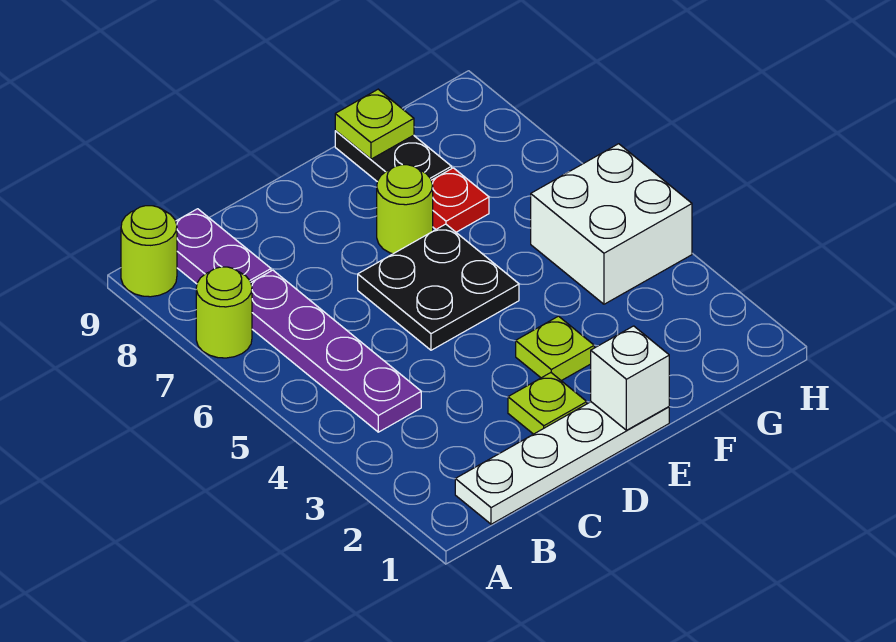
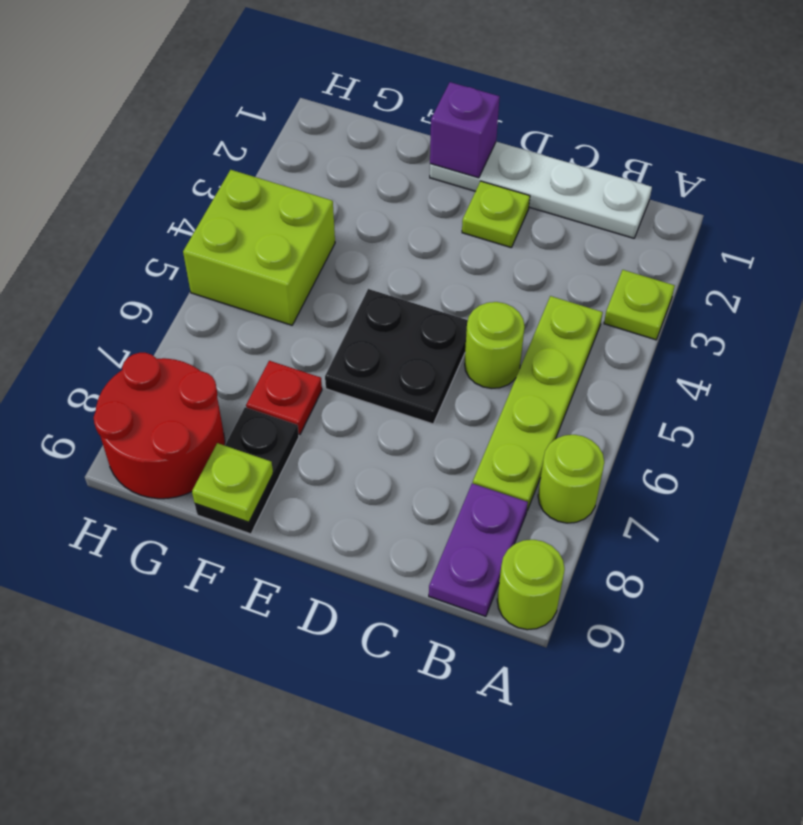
purple plate B4:B7 level 1 -> lime plate B4:B7 level 1
white brick E1 level 2 -> purple brick E1 level 2
lime plate E3 level 1 -> lime plate A3 level 1
lime round brick E7 level 1 -> lime round brick C5 level 1
white brick G4:H5 level 1 -> lime brick G4:H5 level 1
none -> red round brick G8:H9 level 1

